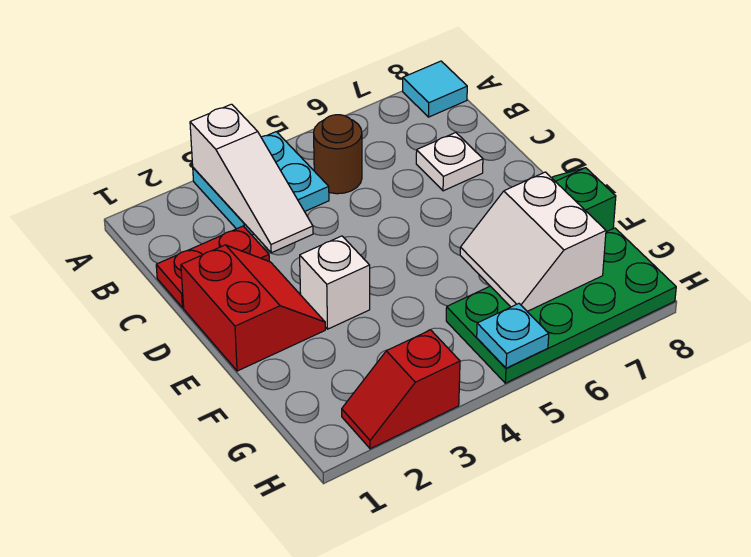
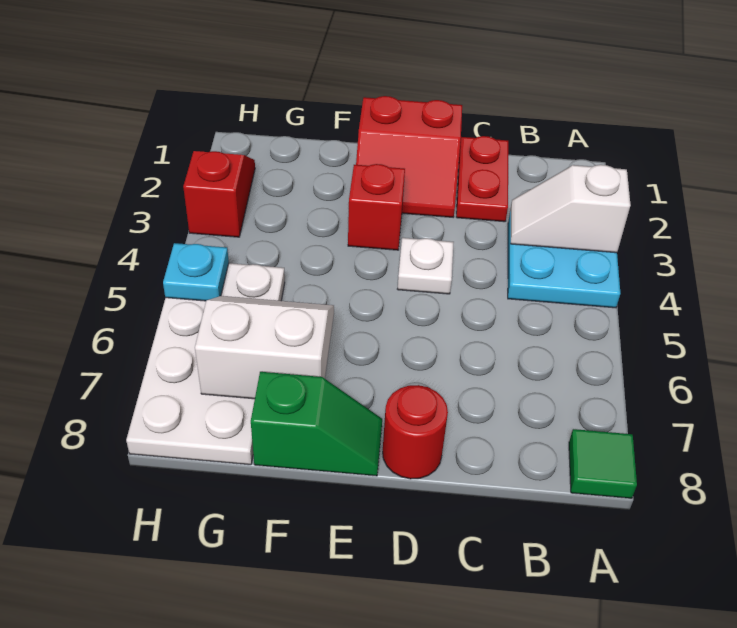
white slope A3:C3 level 2 top A -> white slope A3:B3 level 2 top A
cyan tile A8 level 1 -> green tile A8 level 1
brown round brick B5 level 1 -> none
white plate C7 level 1 -> white plate D4 level 1
none -> red round brick D8 level 1
white brick E3 level 1 -> red brick E3 level 1
green plate G5:H8 level 1 -> white plate G5:H8 level 1

